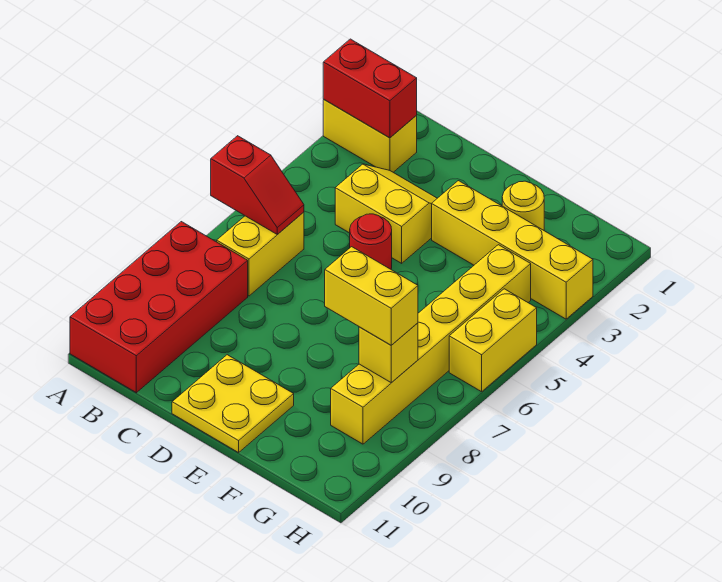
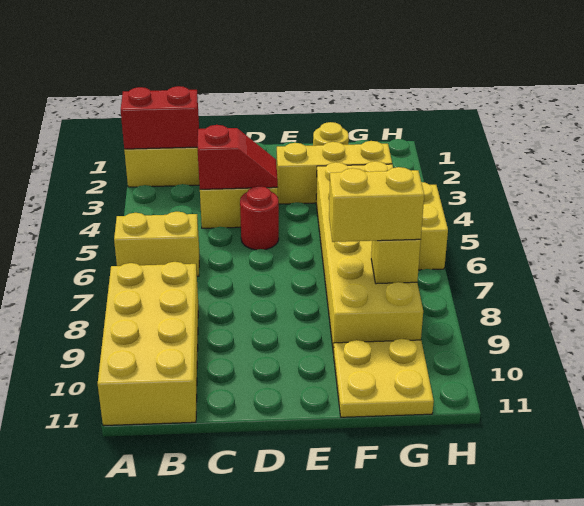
red slope A6:B6 level 2 top A -> red slope C4:D4 level 2 top C
red brick A8:B11 level 1 -> yellow brick A8:B11 level 1
yellow brick B6:B7 level 1 -> yellow brick A6:B6 level 1
yellow plate D10:E11 level 1 -> yellow plate F10:G11 level 1
yellow brick E3:H3 level 1 -> yellow brick E3:G3 level 1
yellow brick G4:G9 level 1 -> yellow brick F4:G9 level 1

